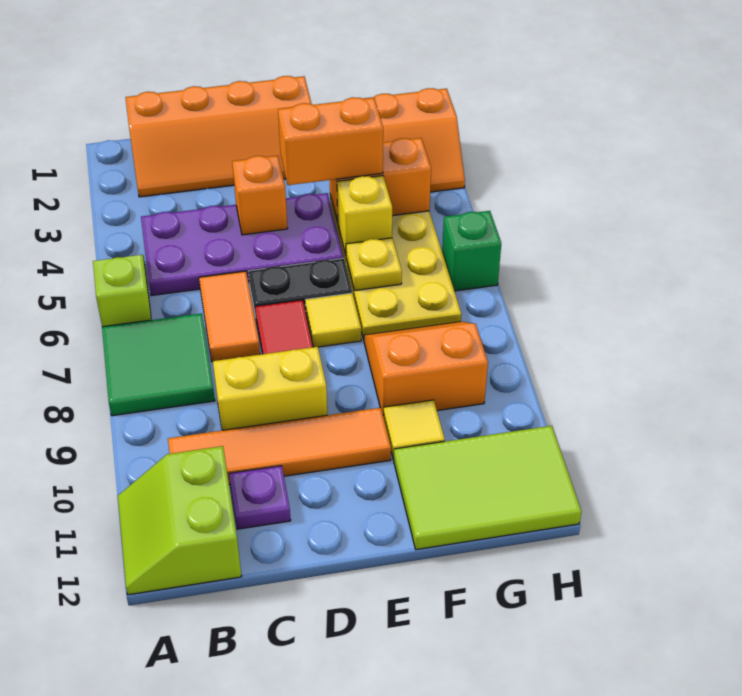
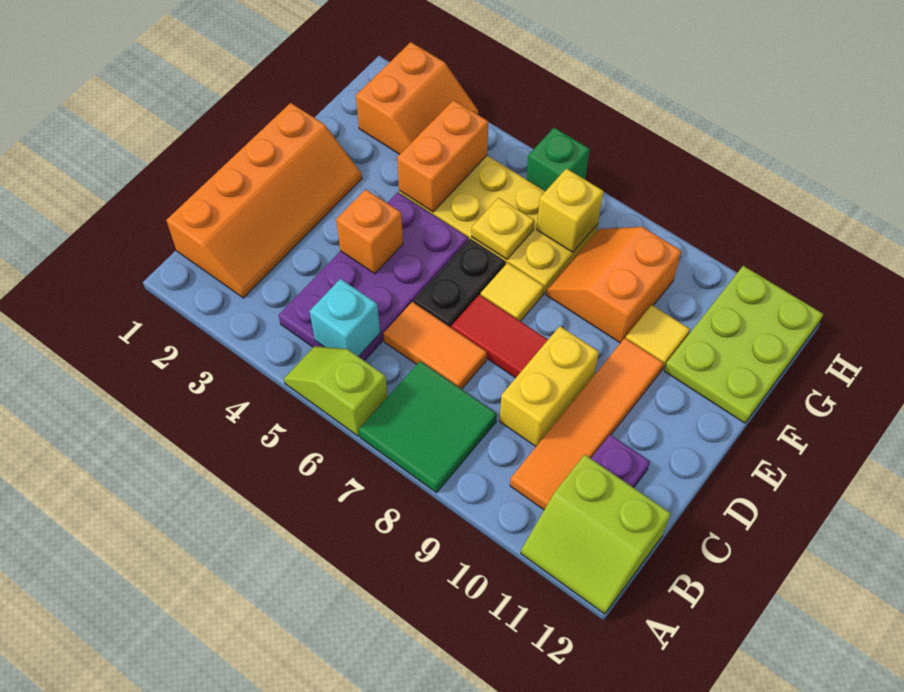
none -> cyan brick B5 level 2
orange brick E4:F4 level 3 -> none
yellow brick F5 level 2 -> yellow brick G7 level 2
lime tile F11:H12 level 1 -> lime plate F11:H12 level 1

